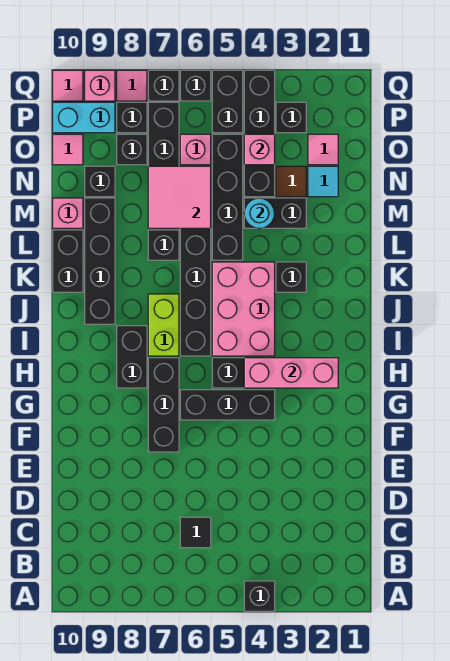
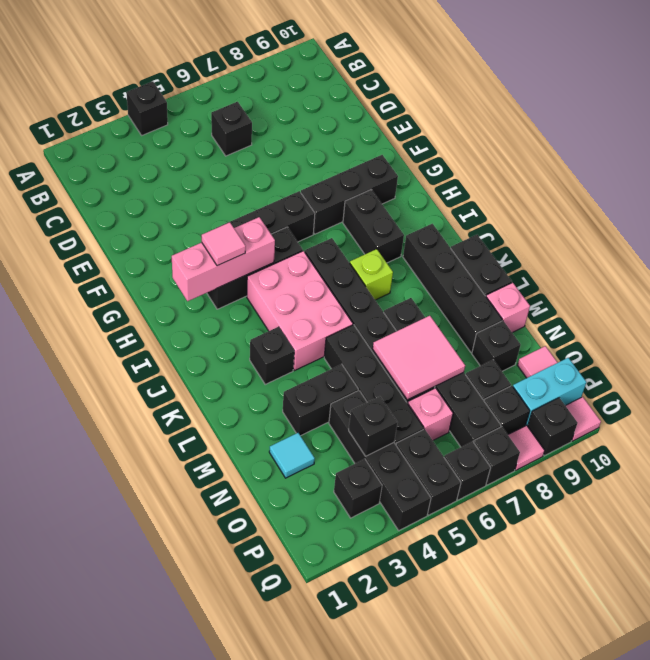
black tile C6 level 1 -> black brick C6 level 1
black brick F7:H7 level 1 -> black brick G7:G9 level 1
lime brick I7:J7 level 1 -> lime brick J7 level 1
cyan round brick M4 level 2 -> none
brown tile N3 level 1 -> none
pink tile O2 level 1 -> pink tile H3 level 3
pink brick O4 level 2 -> black brick O4 level 2
pink brick Q9 level 1 -> black brick Q9 level 1

